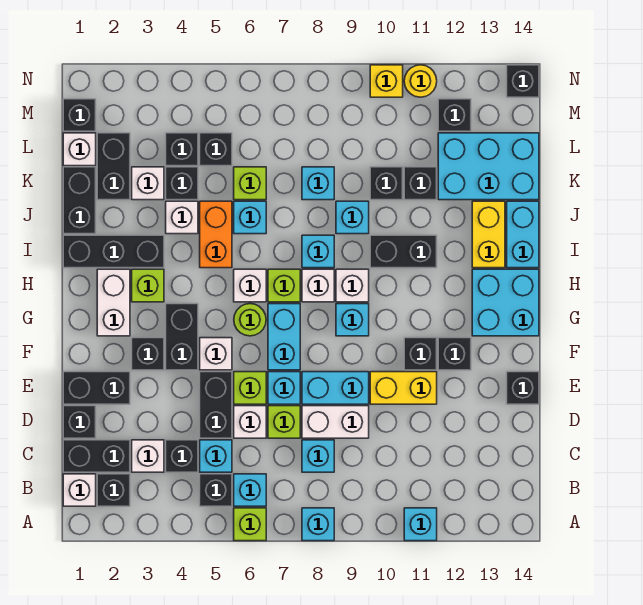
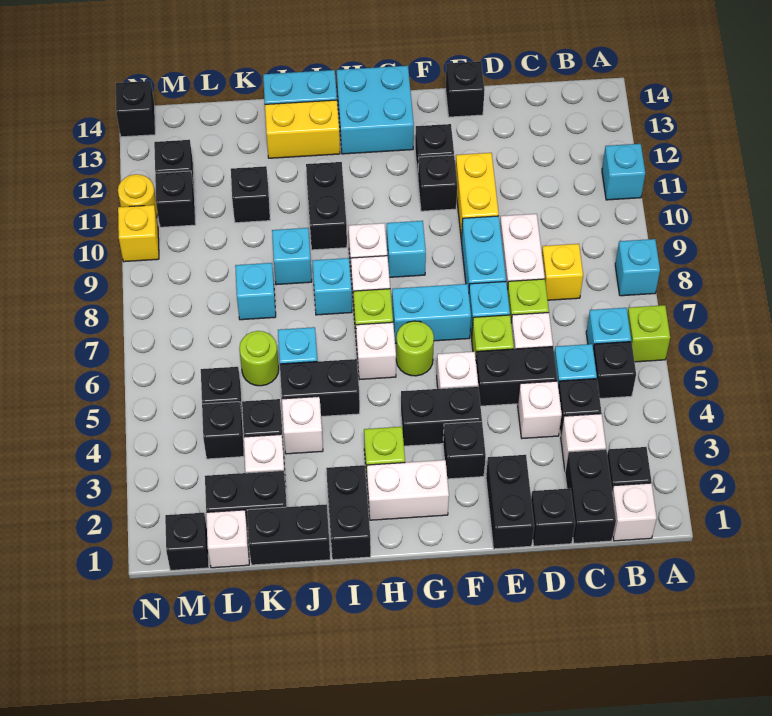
cyan brick C8 level 1 -> yellow brick C8 level 1
none -> white brick D4 level 1
black brick I1:I3 level 1 -> black brick I1:I2 level 1
orange brick I5:J5 level 1 -> black brick I5:J5 level 1
lime brick K6 level 1 -> lime round brick K6 level 1
black brick K10 level 1 -> black brick M11 level 1
cyan brick K12:L14 level 1 -> none

